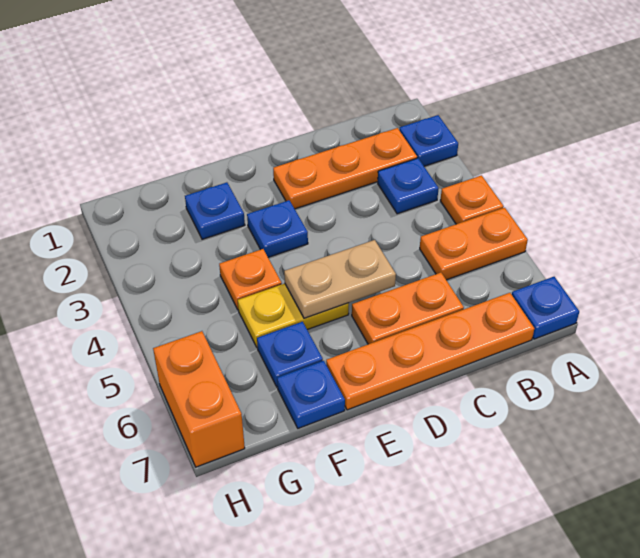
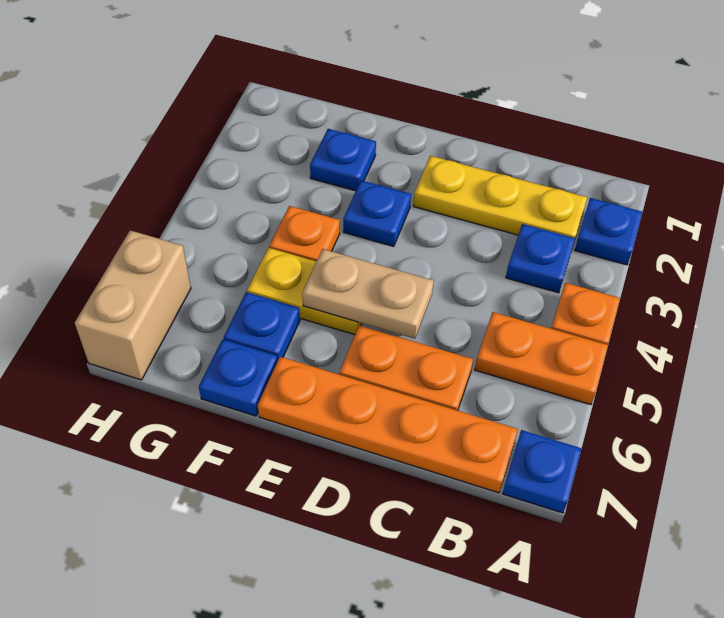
orange plate B2:D2 level 1 -> yellow plate B2:D2 level 1
orange brick H6:H7 level 1 -> tan brick H6:H7 level 1

